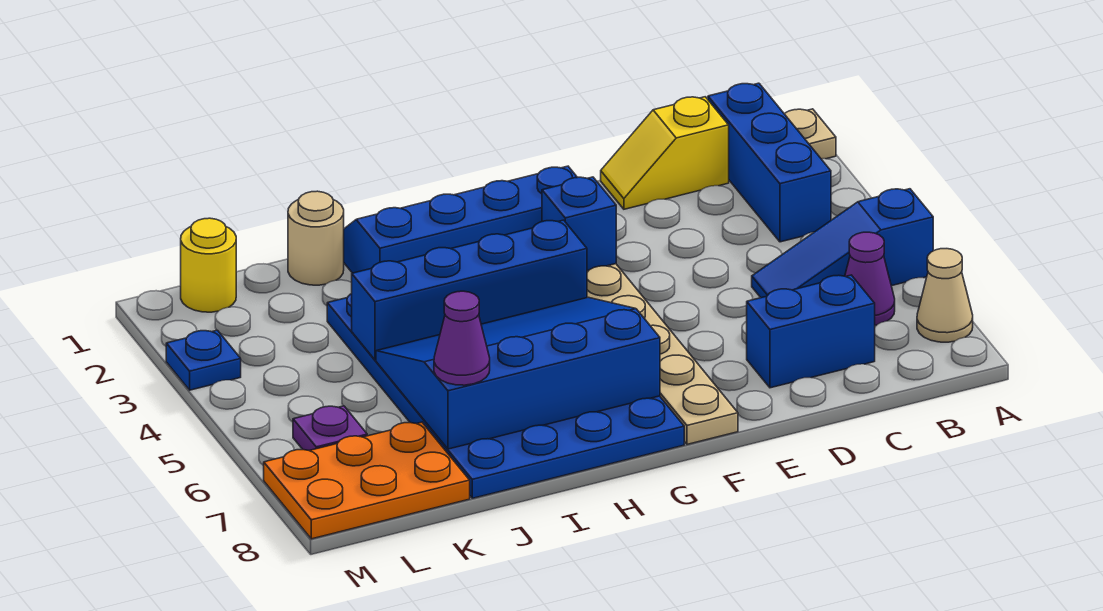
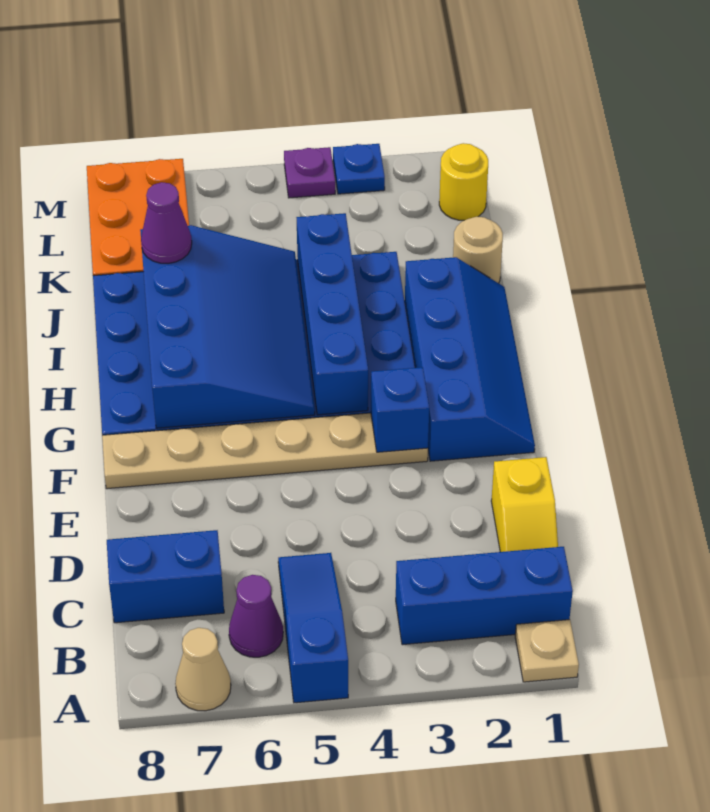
yellow slope C1:D1 level 1 top C -> yellow slope C1:D1 level 1 top D
blue brick C7:D7 level 1 -> blue brick C7:C8 level 1
purple plate L6 level 1 -> purple plate M4 level 1

